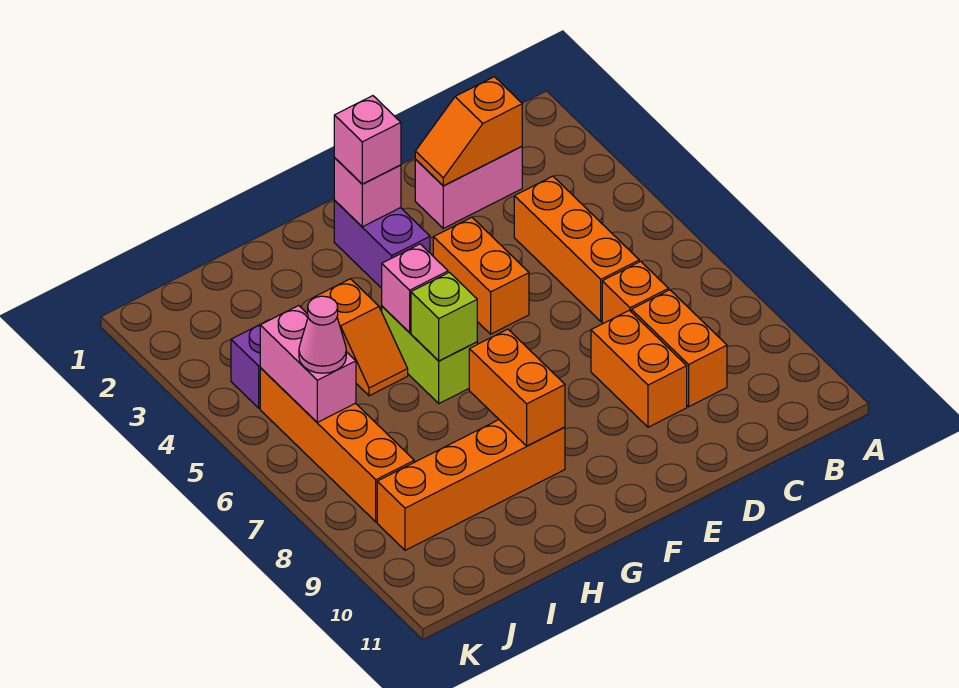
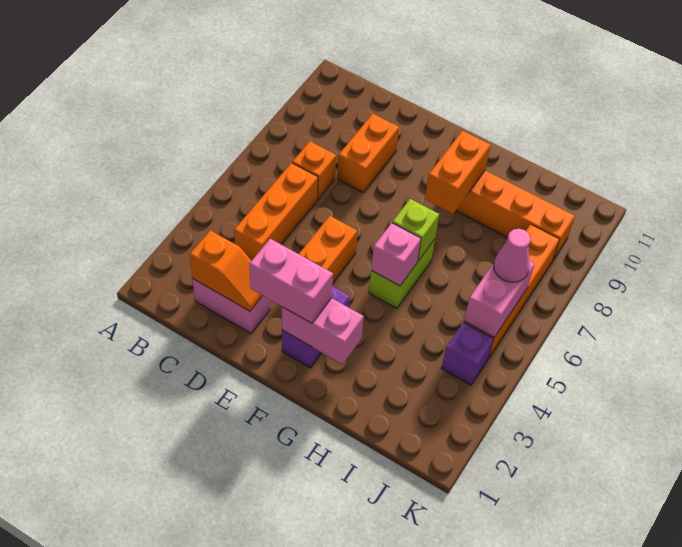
orange brick C8:C9 level 1 -> none
pink brick F2 level 2 -> pink brick F2:G2 level 2
pink brick F2 level 3 -> pink brick E2:F2 level 3
orange slope H4:H5 level 1 top 4 -> none

